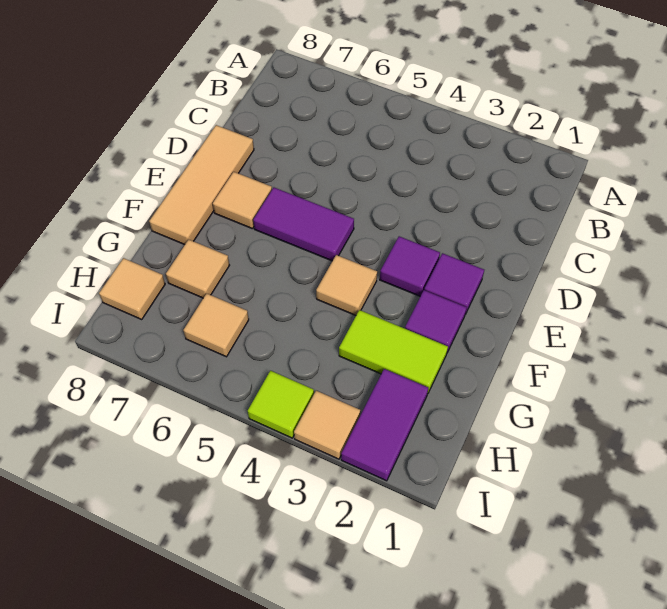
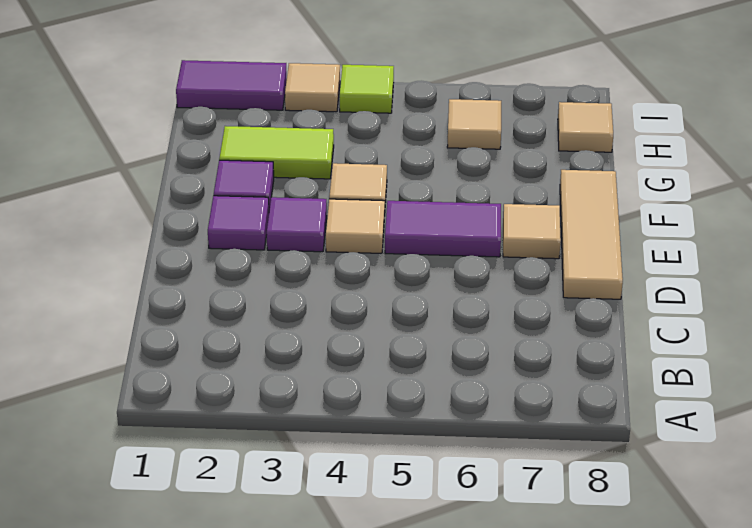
tan tile G7 level 1 -> tan tile E4 level 1
purple tile H2:I2 level 1 -> purple tile I1:I2 level 1

